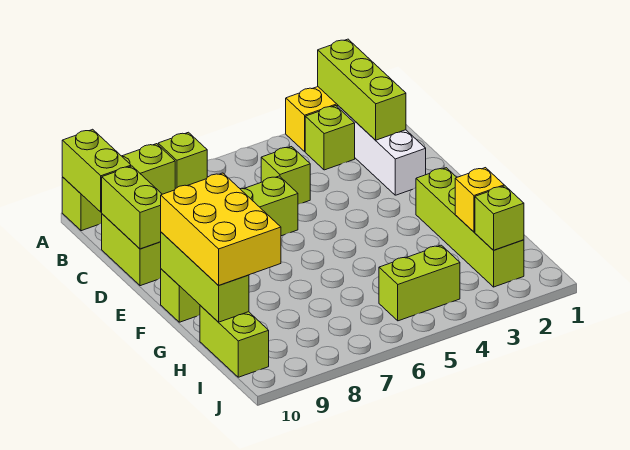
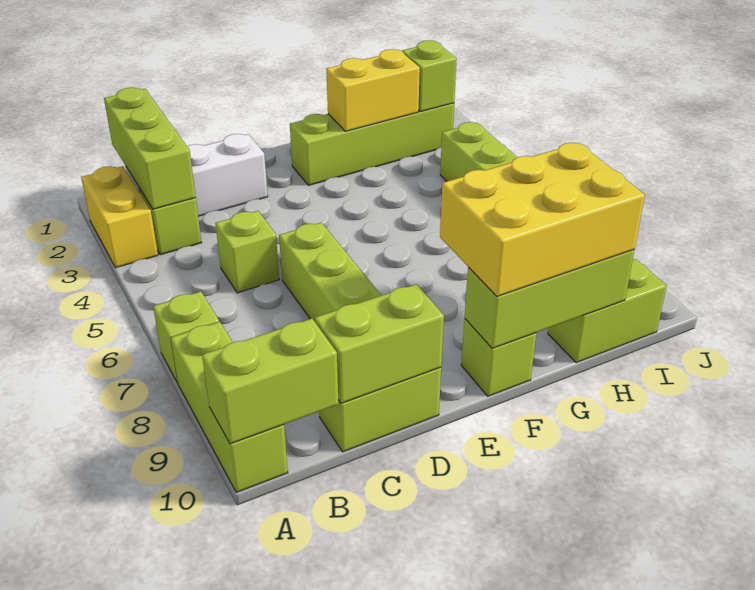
lime brick A2:C2 level 2 -> lime brick B1:B3 level 2
yellow brick H2 level 2 -> yellow brick G2:H2 level 2

